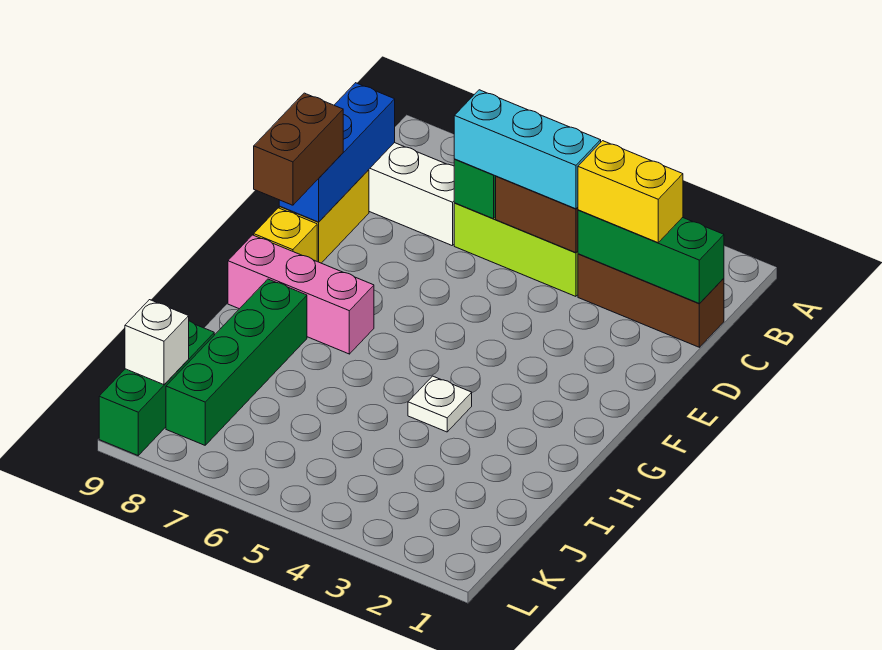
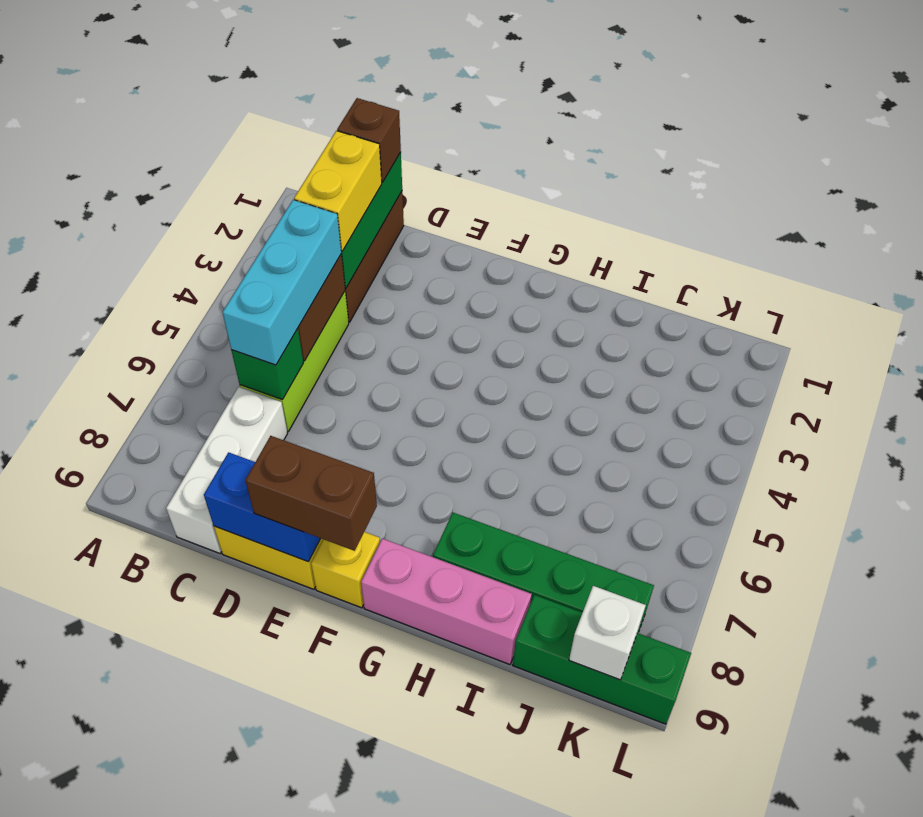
none -> brown brick C1 level 3
blue brick C9:E9 level 2 -> blue brick D9:E9 level 2
pink brick G7:G9 level 1 -> pink brick G9:I9 level 1
white plate H4 level 1 -> none

